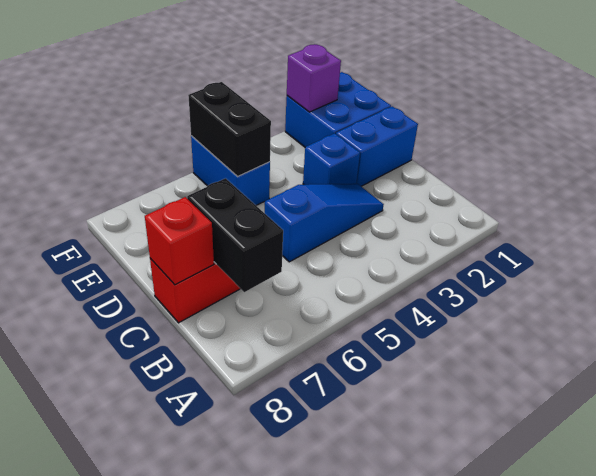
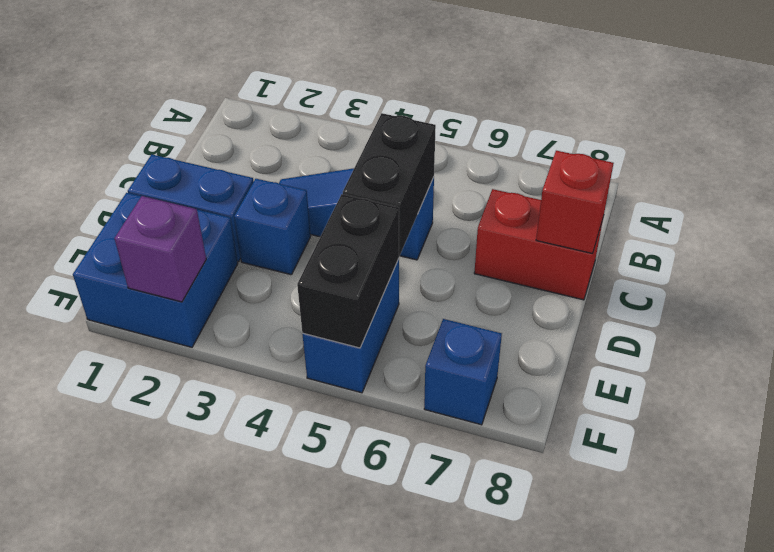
black brick B7:C7 level 2 -> black brick C5:D5 level 2
none -> blue brick F7 level 1

